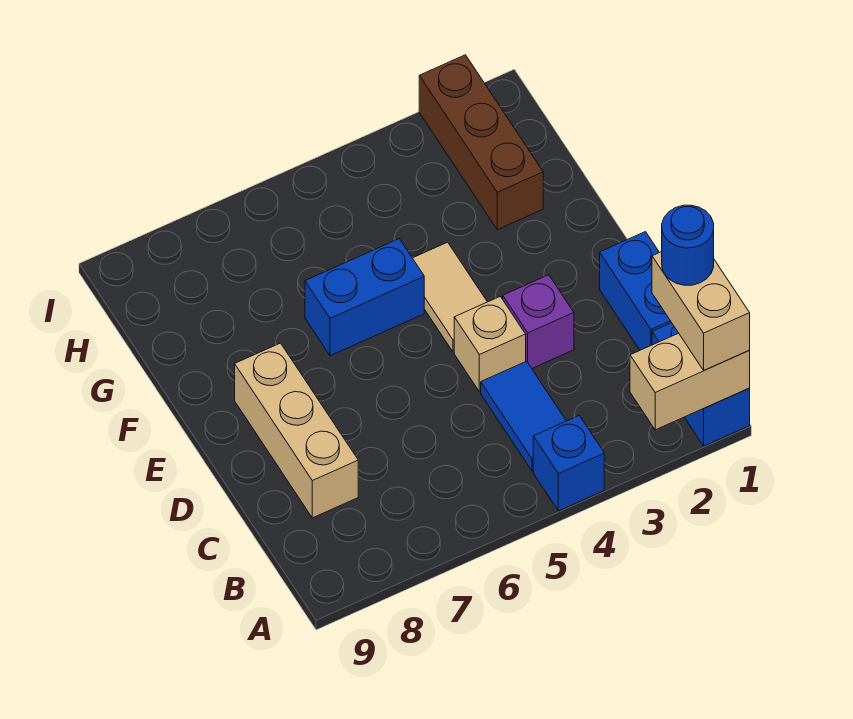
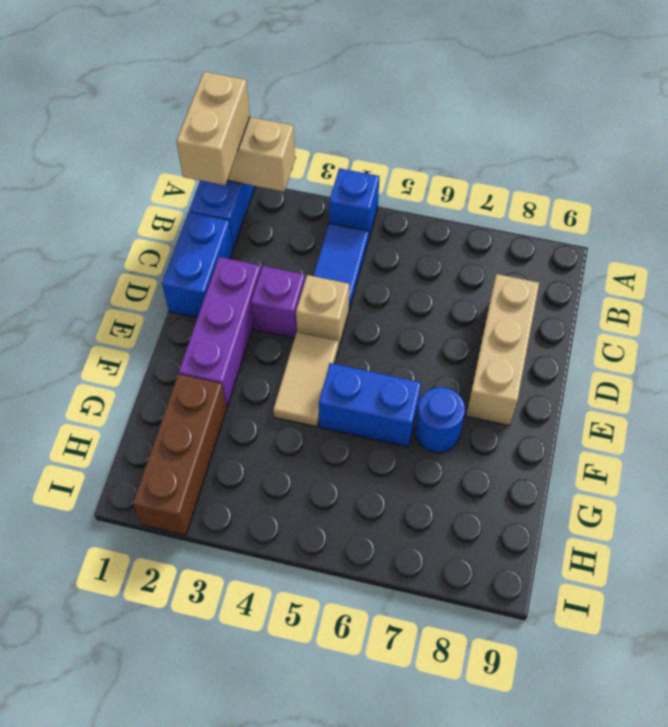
blue round brick B1 level 4 -> blue round brick F7 level 1
none -> purple brick D2:F2 level 1

